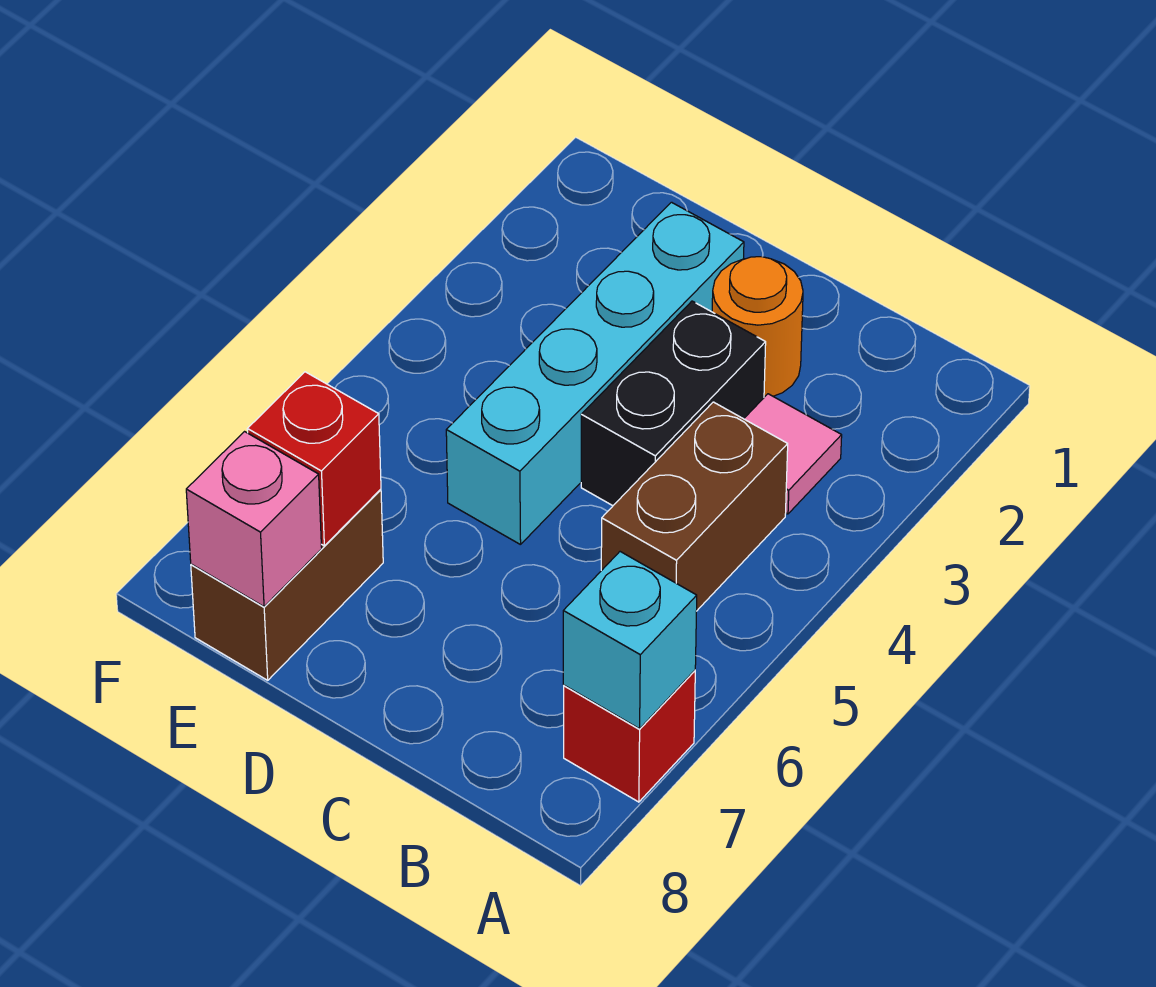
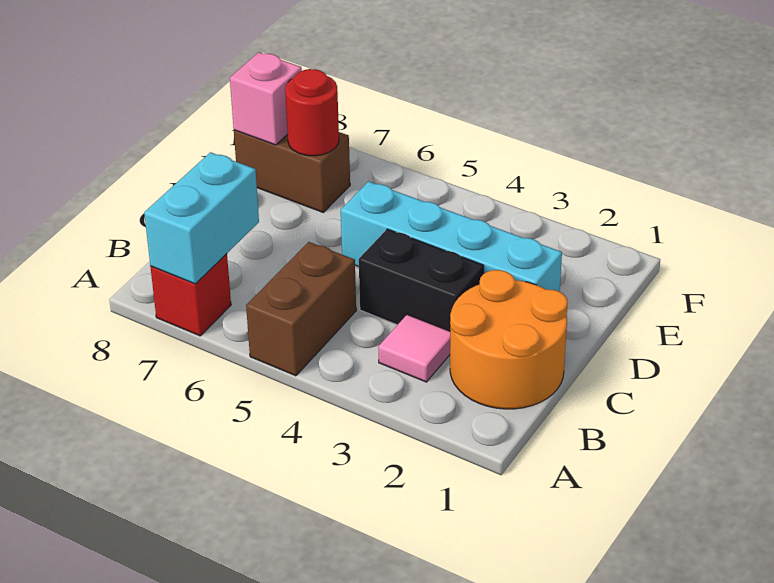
cyan brick A7 level 2 -> cyan brick A7:B7 level 2
brown brick B4:B5 level 1 -> brown brick A5:B5 level 1
orange round brick C2 level 1 -> orange round brick B1:C2 level 1
red brick E7 level 2 -> red round brick E7 level 2

